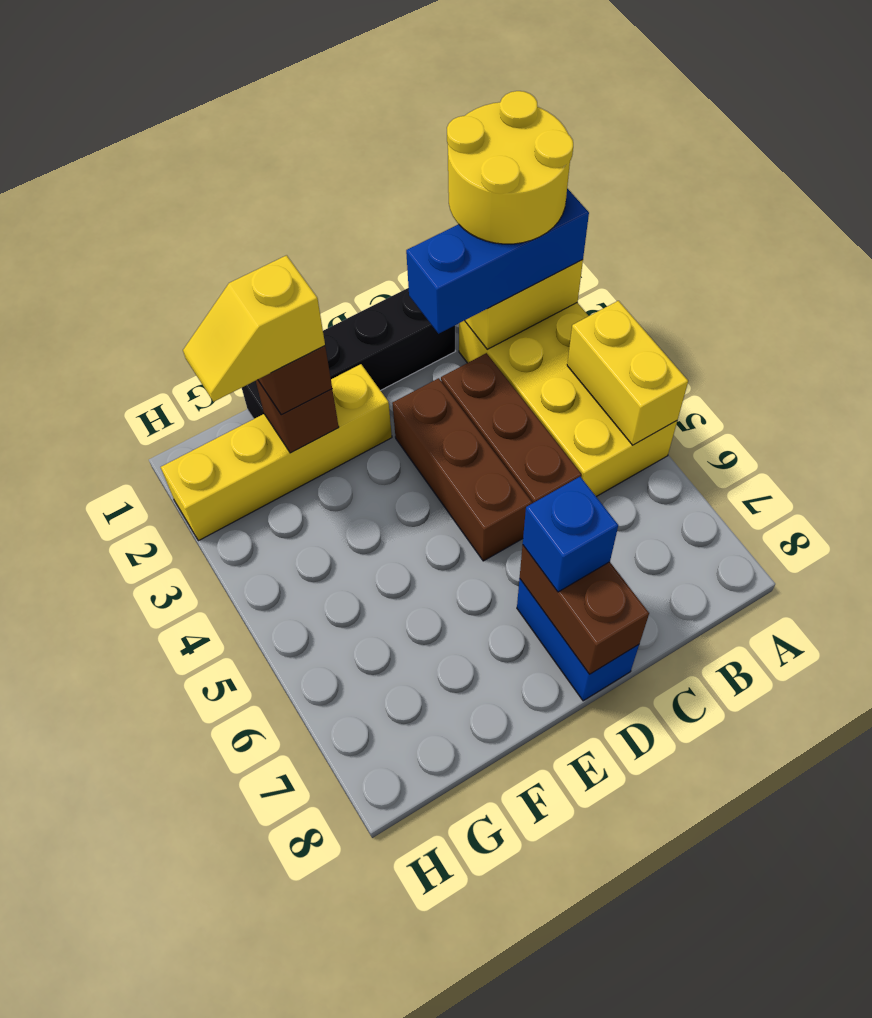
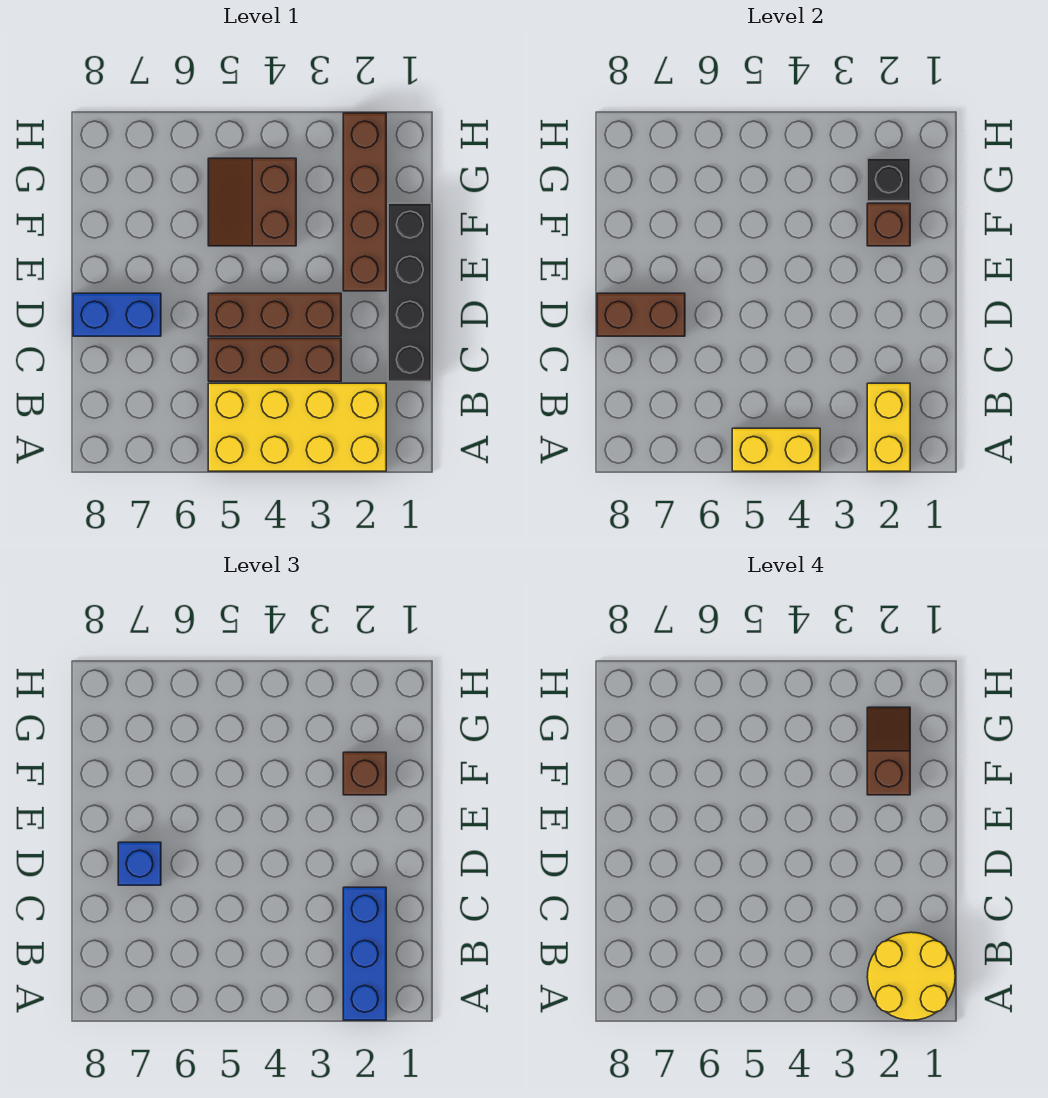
yellow brick E2:H2 level 1 -> brown brick E2:H2 level 1
yellow slope F2:G2 level 4 top F -> brown slope F2:G2 level 4 top F
none -> brown slope F4:G5 level 1 top 4
none -> black brick G2 level 2

